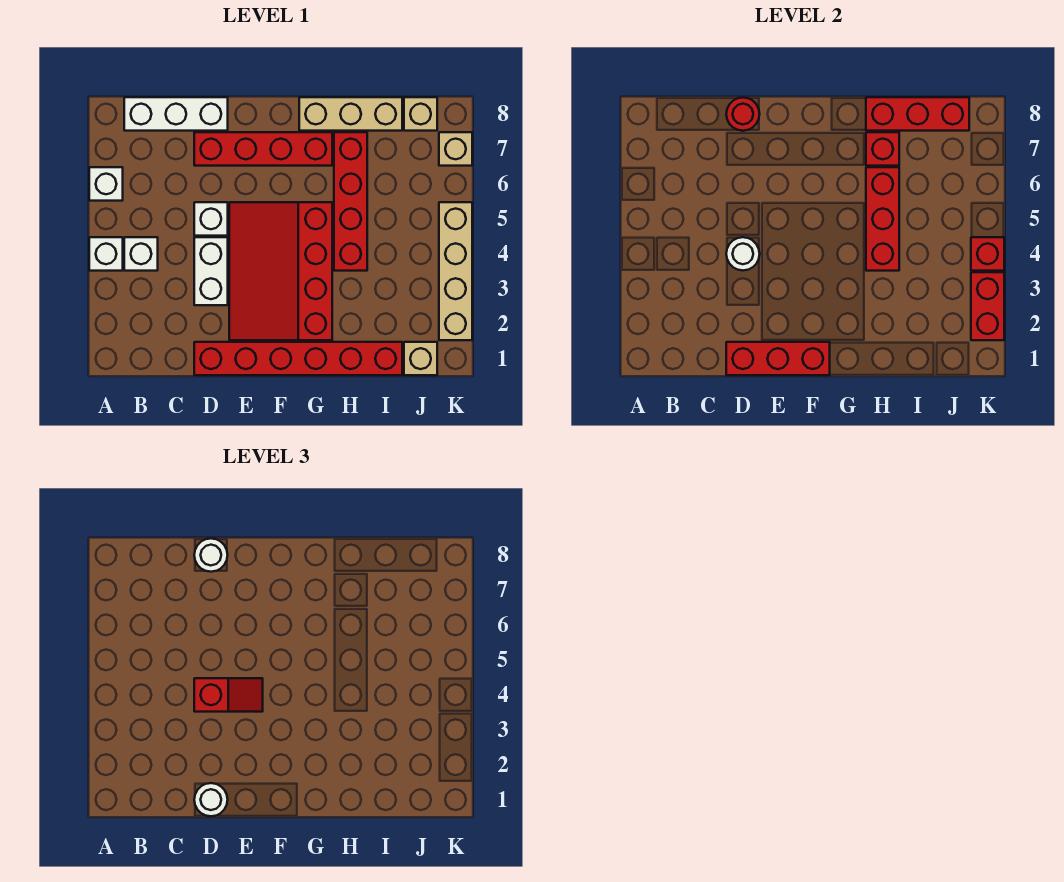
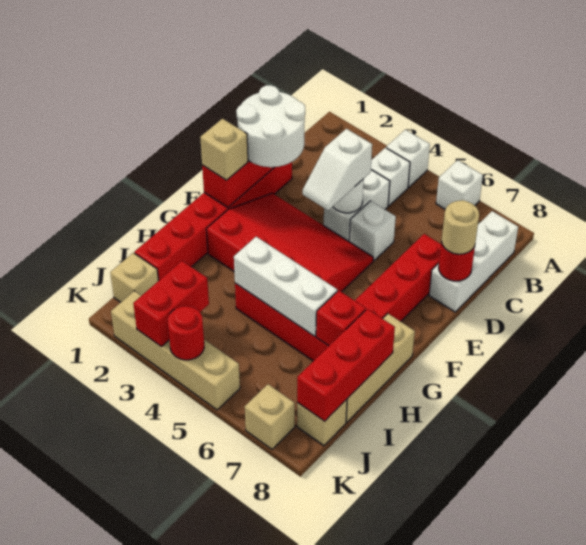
white round brick D1 level 3 -> white round brick D1:E2 level 3
white brick D3:D4 level 1 -> white brick C4:D4 level 1
red slope D4:E4 level 3 top D -> white slope D4:E4 level 3 top D
white round brick D8 level 3 -> tan round brick D8 level 3
none -> tan brick F1 level 3
red brick H4:H6 level 2 -> white brick H4:H6 level 2
red brick K2:K3 level 2 -> red brick J3:K3 level 2
red brick K4 level 2 -> red round brick K4 level 2

